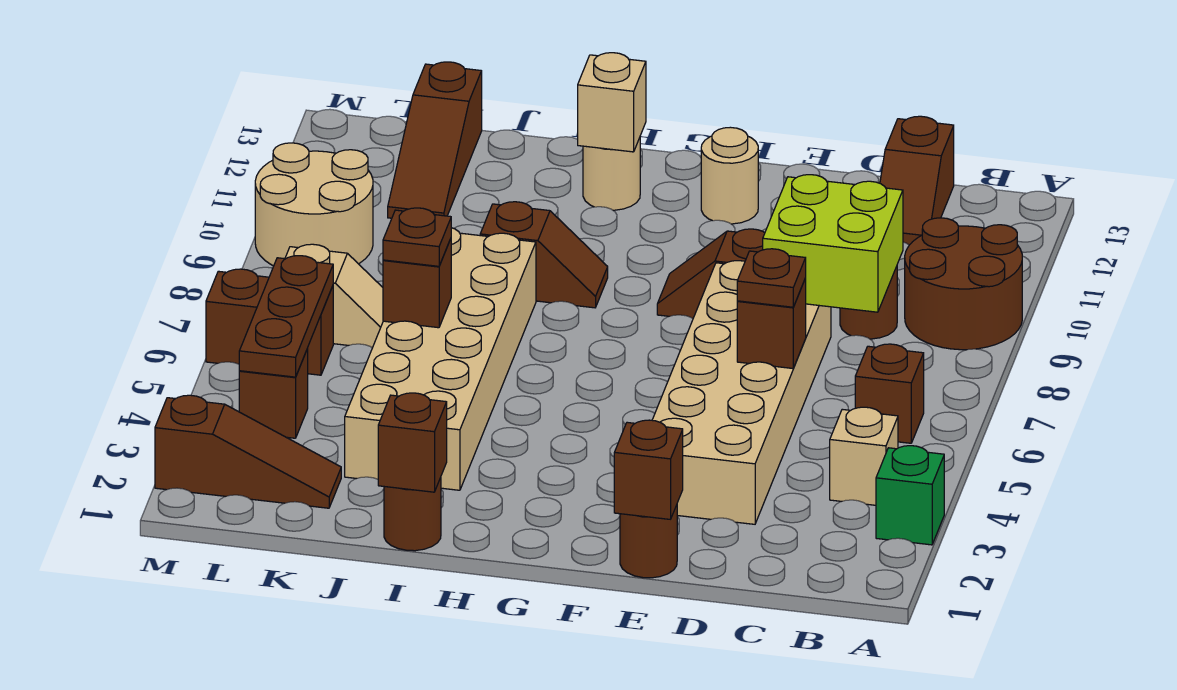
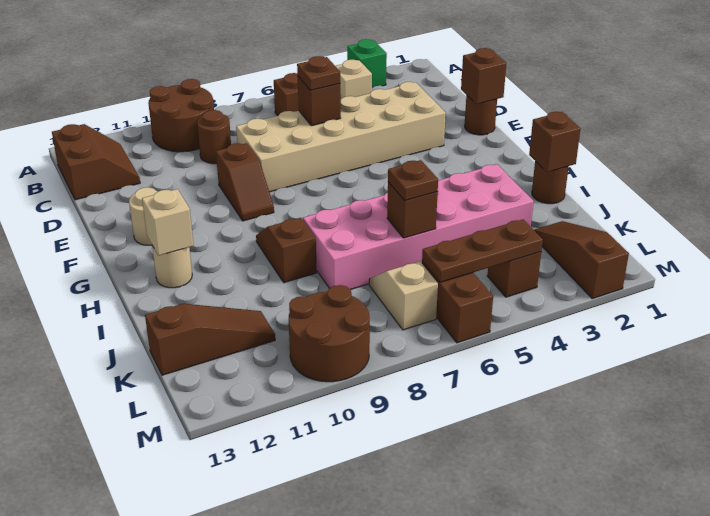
lime brick C8:D9 level 2 -> none
brown slope C12:C13 level 1 top 13 -> brown slope B12:C13 level 1 top 13
tan brick I3:J8 level 1 -> pink brick I3:J8 level 1
tan round brick L9:M10 level 1 -> brown round brick L9:M10 level 1

